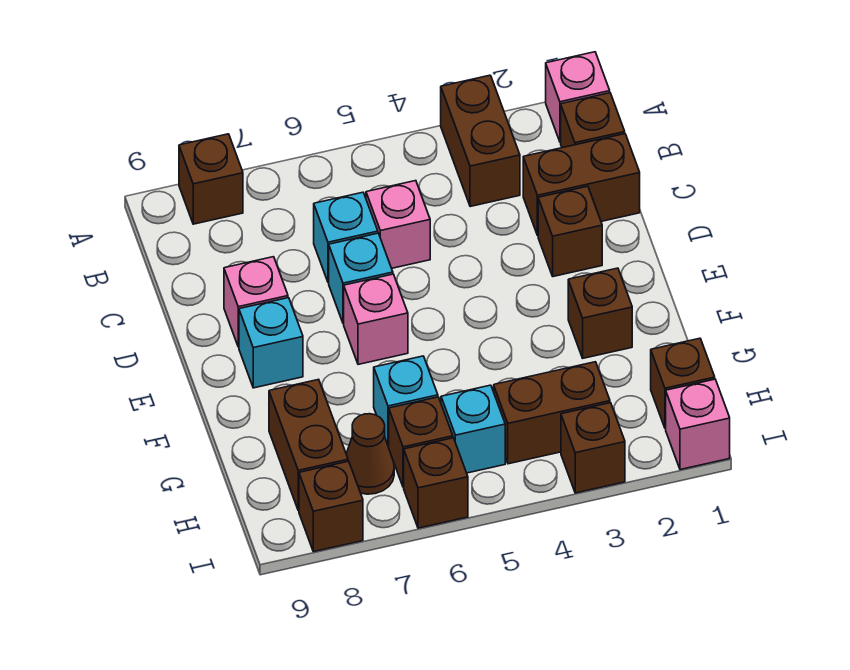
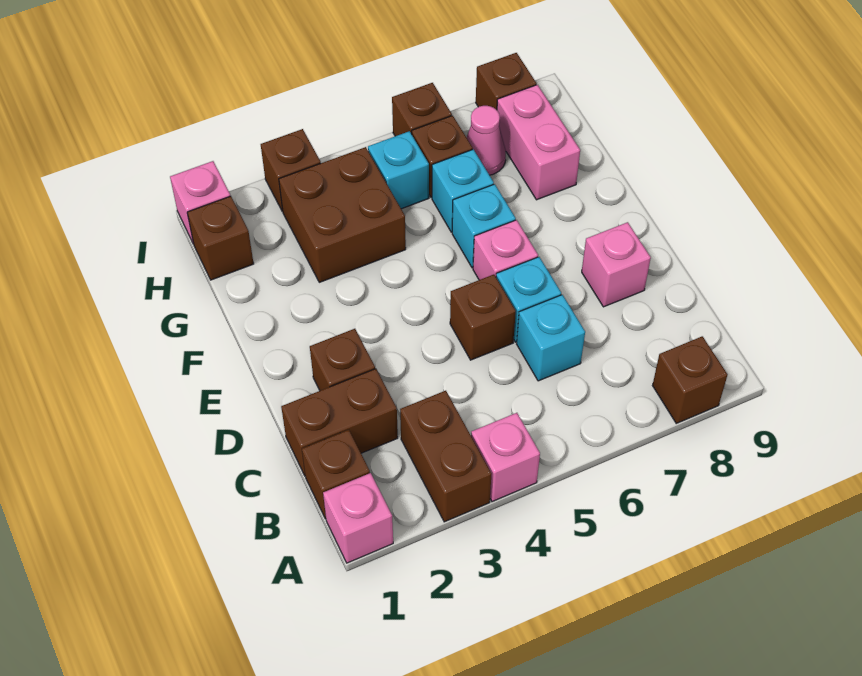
pink brick C5 level 1 -> pink brick A4 level 1
cyan brick E8 level 1 -> cyan brick F6 level 1
brown brick F2 level 1 -> brown brick D5 level 1
brown brick G8:H8 level 1 -> pink brick G8:H8 level 1
brown brick H3:H4 level 1 -> brown brick G3:H4 level 1
brown cone H7 level 1 -> pink cone H7 level 1

